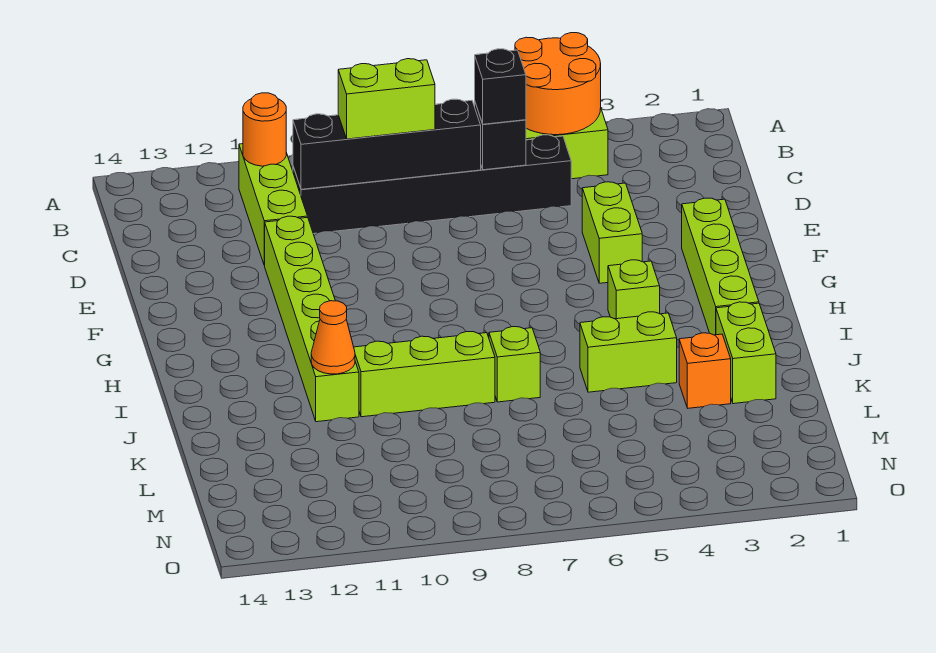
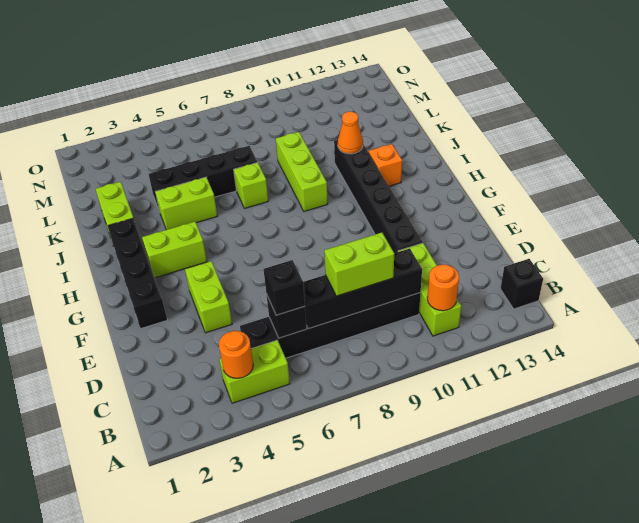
orange round brick A4:B5 level 2 -> orange round brick B4 level 2
none -> black brick B14 level 1
lime brick E11:J11 level 1 -> black brick E11:J11 level 1
lime brick F2:I2 level 1 -> black brick F2:I2 level 1
lime brick H4 level 1 -> lime brick H3:H4 level 1
lime brick J8:J10 level 1 -> lime brick I9:K9 level 1
orange brick K3 level 1 -> orange brick I12 level 1
none -> black brick K4:K7 level 1

